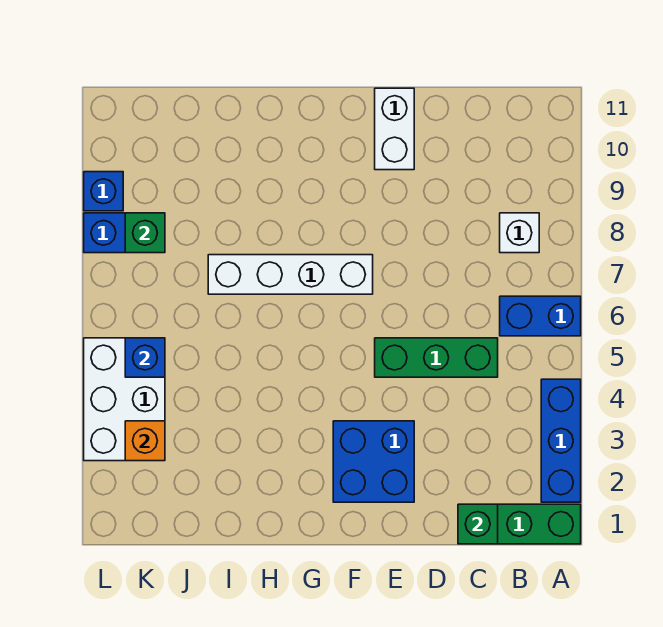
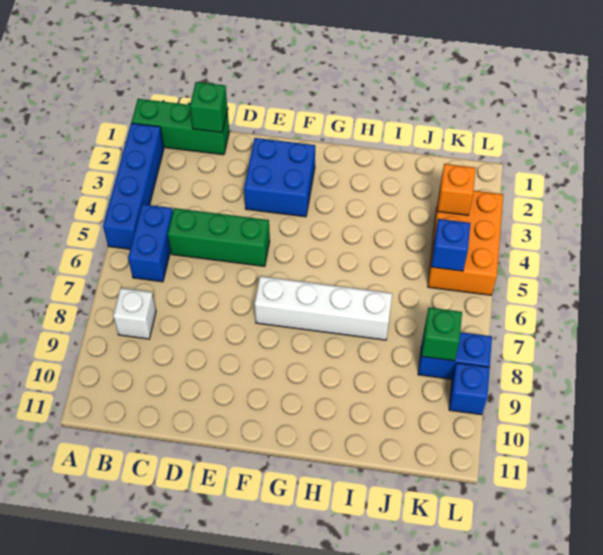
blue brick A2:A4 level 1 -> blue brick A2:A5 level 1
blue brick A6:B6 level 1 -> blue brick B5:B6 level 1
white brick E10:E11 level 1 -> none
white brick K3:L5 level 1 -> orange brick K3:L5 level 1

